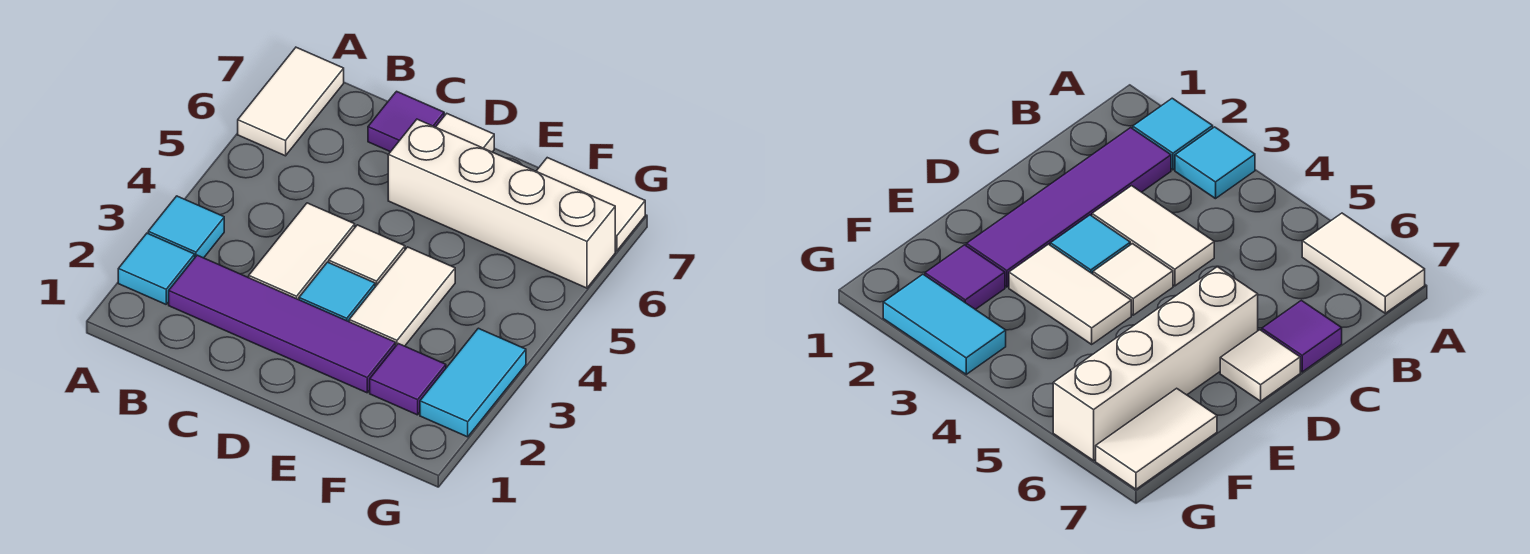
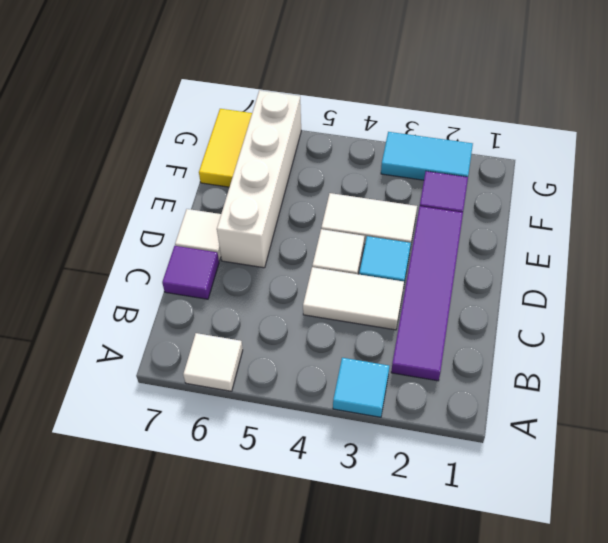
cyan tile A2 level 1 -> none
white tile A6:A7 level 1 -> white tile A6 level 1
white tile F7:G7 level 1 -> yellow tile F7:G7 level 1

